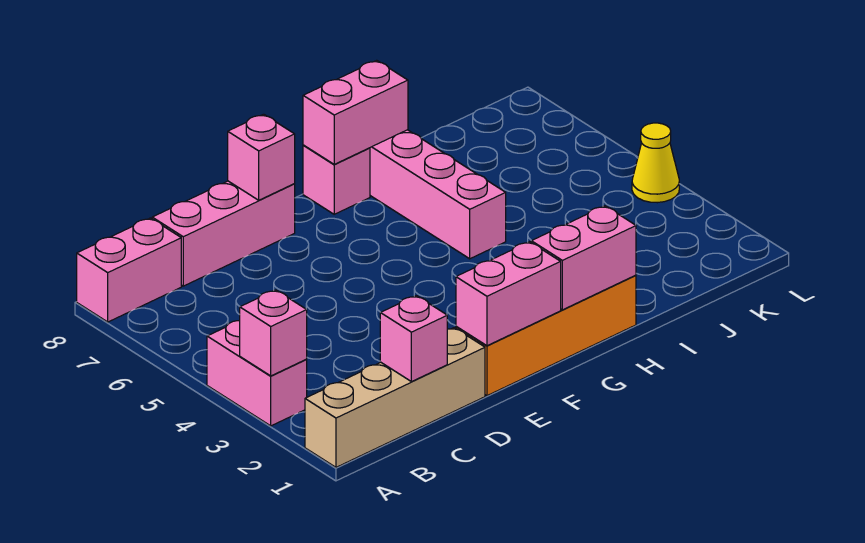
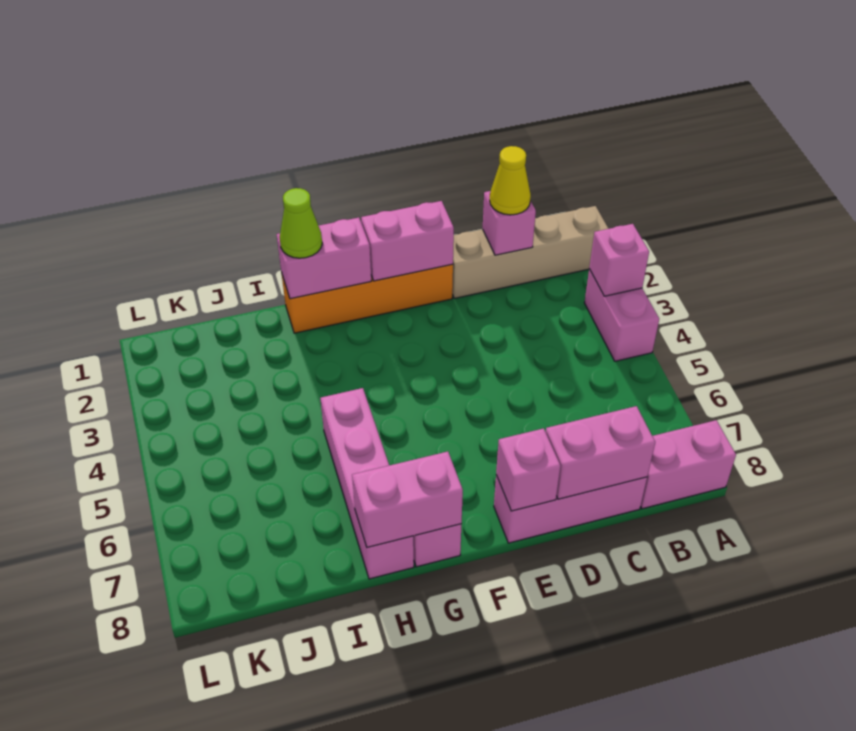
none -> pink brick C8:D8 level 2
none -> lime cone H1 level 3
yellow cone L4 level 1 -> yellow cone C1 level 3

